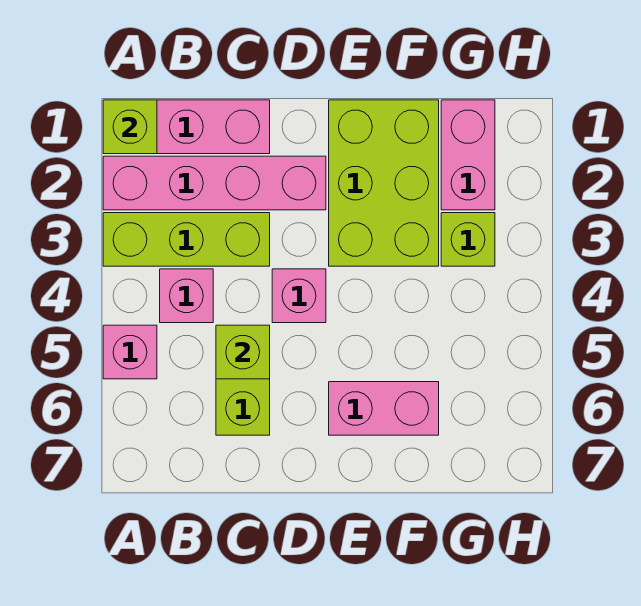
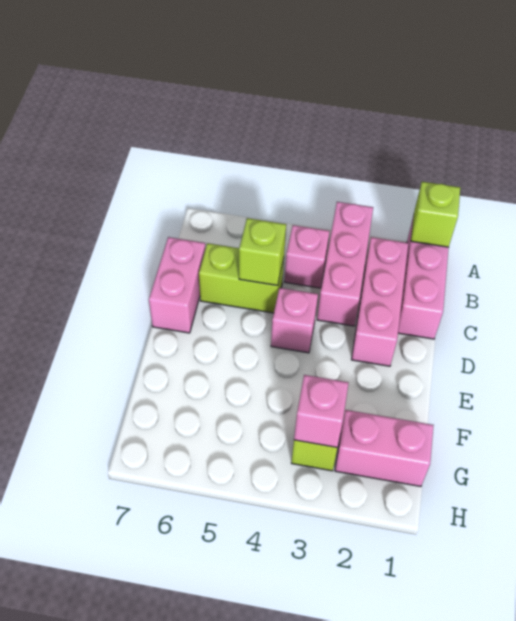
pink brick A2:D2 level 1 -> pink brick B2:D2 level 1
lime brick A3:C3 level 1 -> pink brick A3:C3 level 1
pink brick A5 level 1 -> pink brick G3 level 2
lime brick E1:F3 level 1 -> none
pink brick E6:F6 level 1 -> pink brick C7:D7 level 1

